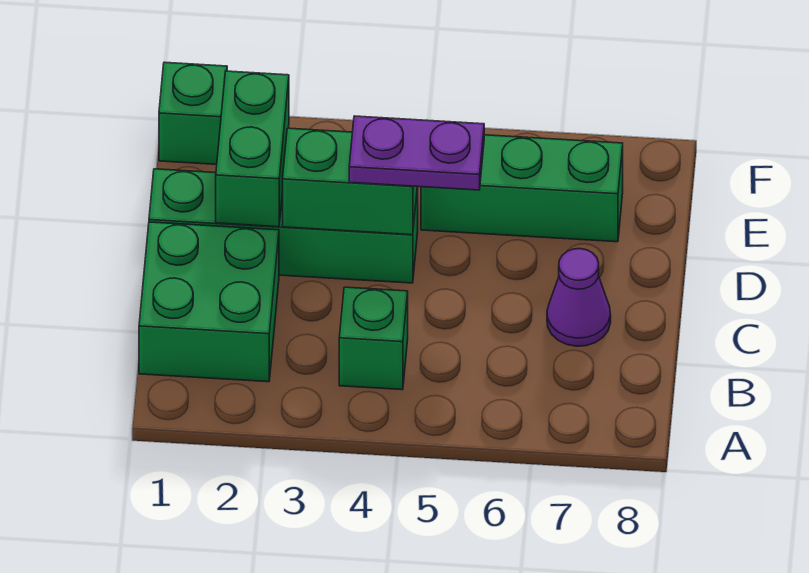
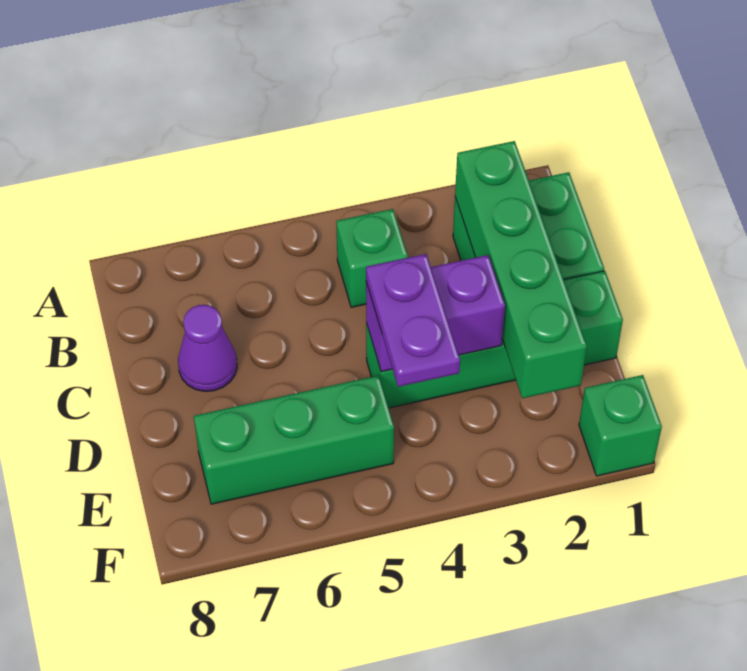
green brick D2:E2 level 2 -> green brick B2:E2 level 2
green brick D3:D4 level 2 -> purple brick D3:D4 level 2
purple plate D4:D5 level 3 -> purple plate D4:E4 level 3

